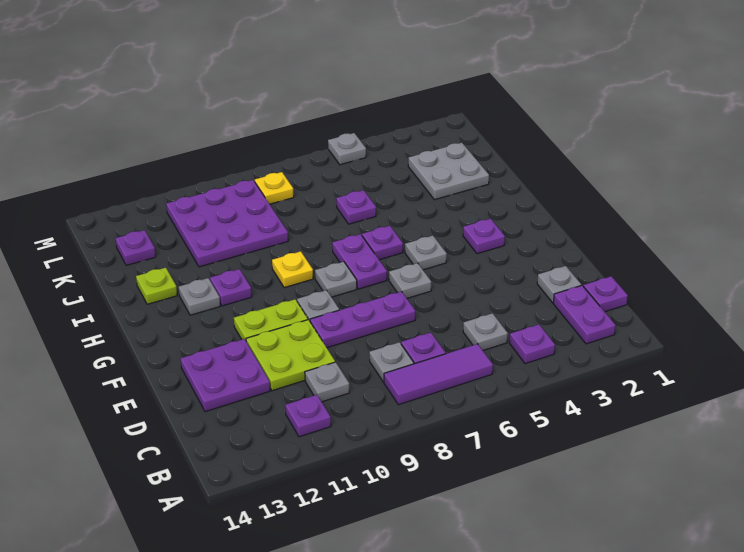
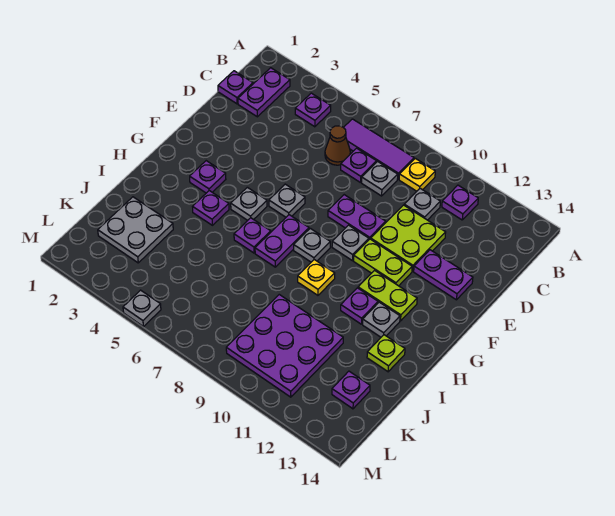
grey plate C5 level 1 -> none
none -> brown cone C6 level 1
grey plate D2 level 1 -> none
purple plate D12:E13 level 1 -> purple plate E12:E13 level 1
purple plate E7:E9 level 1 -> purple plate E8:E9 level 1
none -> lime plate G11:G12 level 1
purple plate J6 level 1 -> purple plate H4 level 1
yellow plate L8 level 1 -> yellow plate B9 level 1

